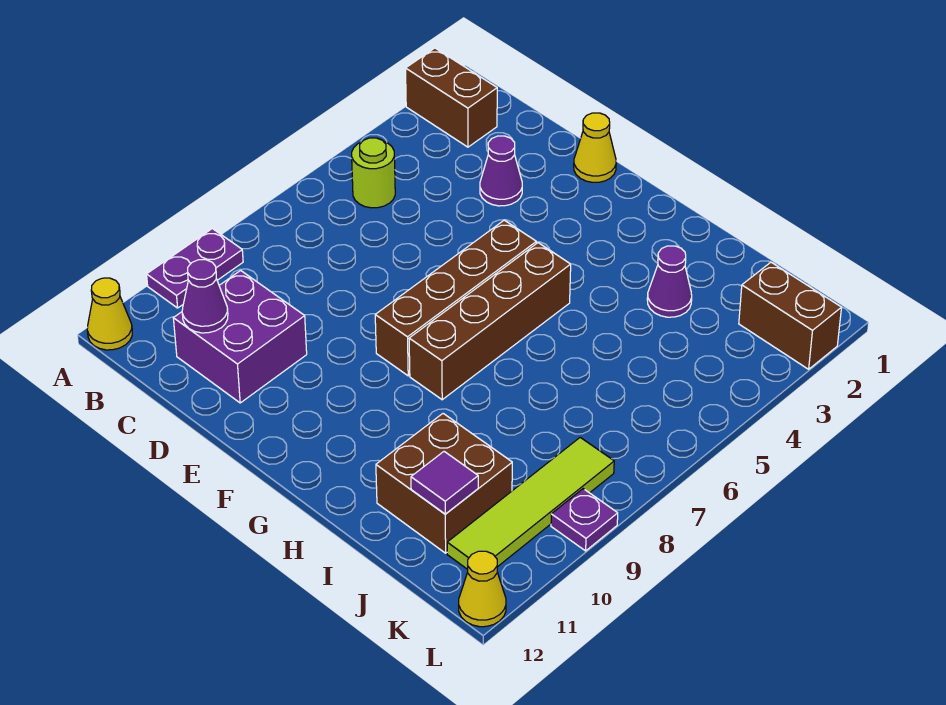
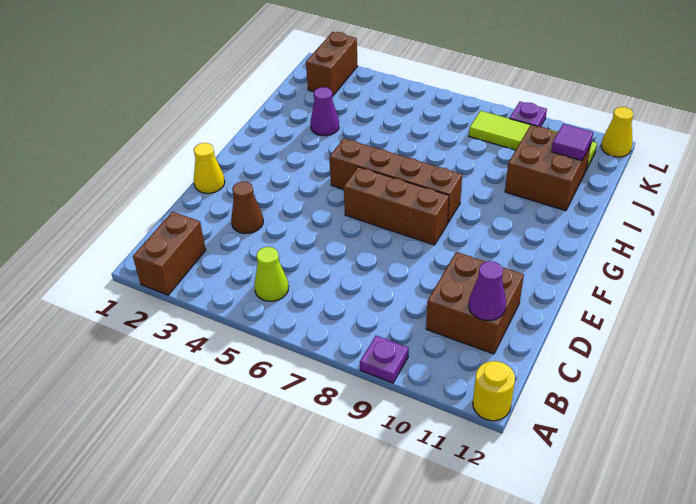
purple plate A9:A10 level 1 -> purple plate A9 level 1
yellow cone A12 level 1 -> yellow round brick A12 level 1
lime round brick B5 level 1 -> lime cone B5 level 1
purple brick C10:D11 level 1 -> brown brick C10:D11 level 1
purple cone D3 level 1 -> brown cone D3 level 1
brown brick F5:F8 level 1 -> brown brick F6:F8 level 1

